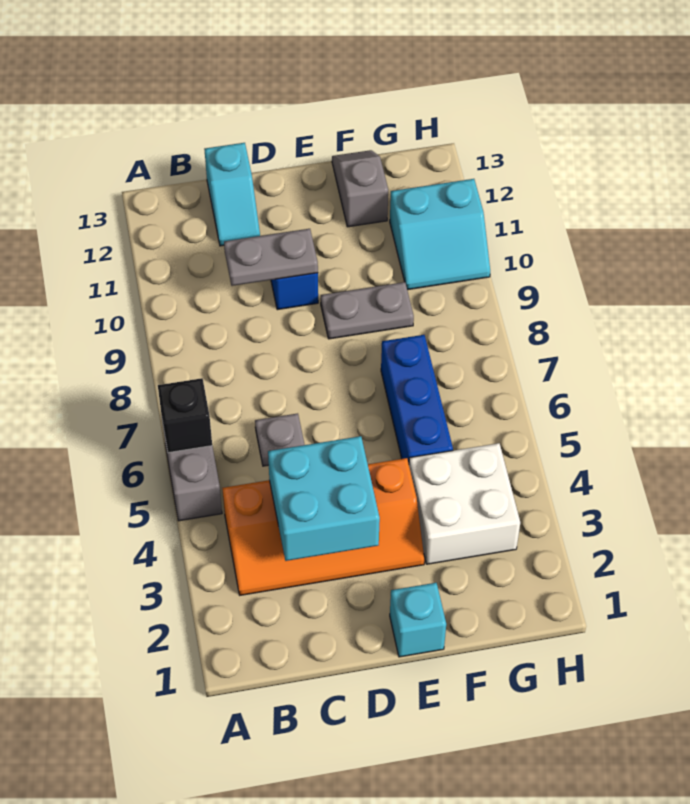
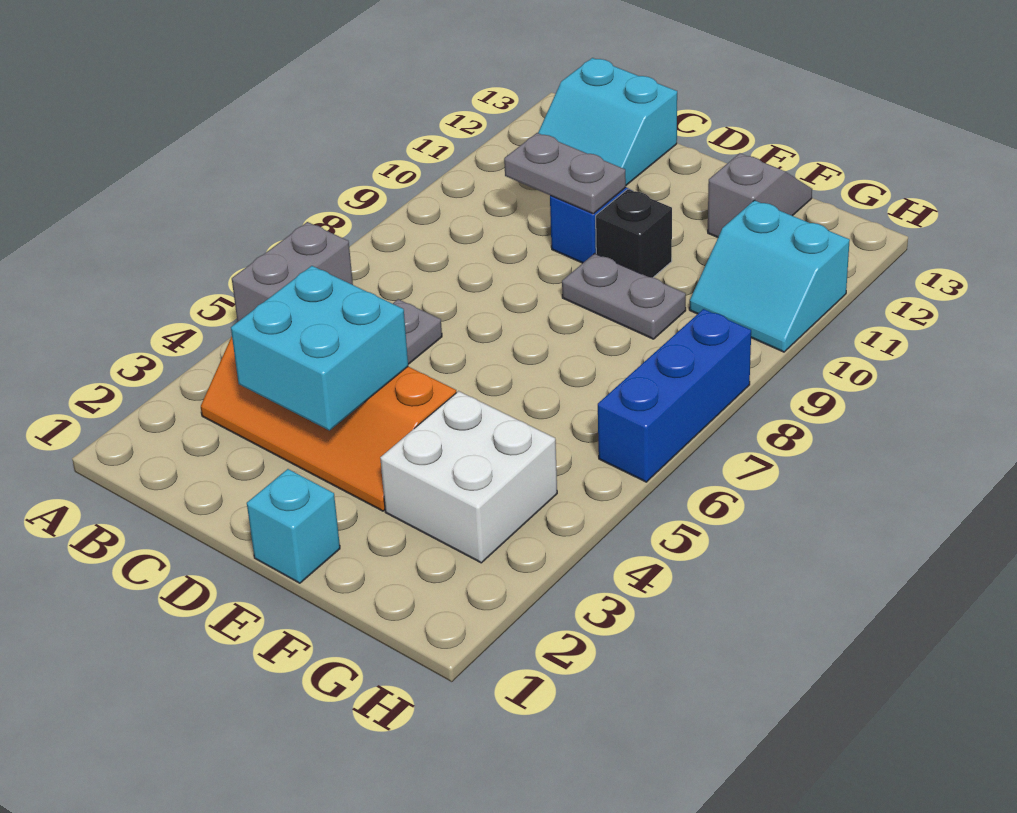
black brick A6 level 2 -> black brick E10 level 1
cyan slope C12:C13 level 1 top 13 -> cyan slope B12:C13 level 1 top 13
blue brick F5:F7 level 1 -> blue brick H6:H8 level 1

